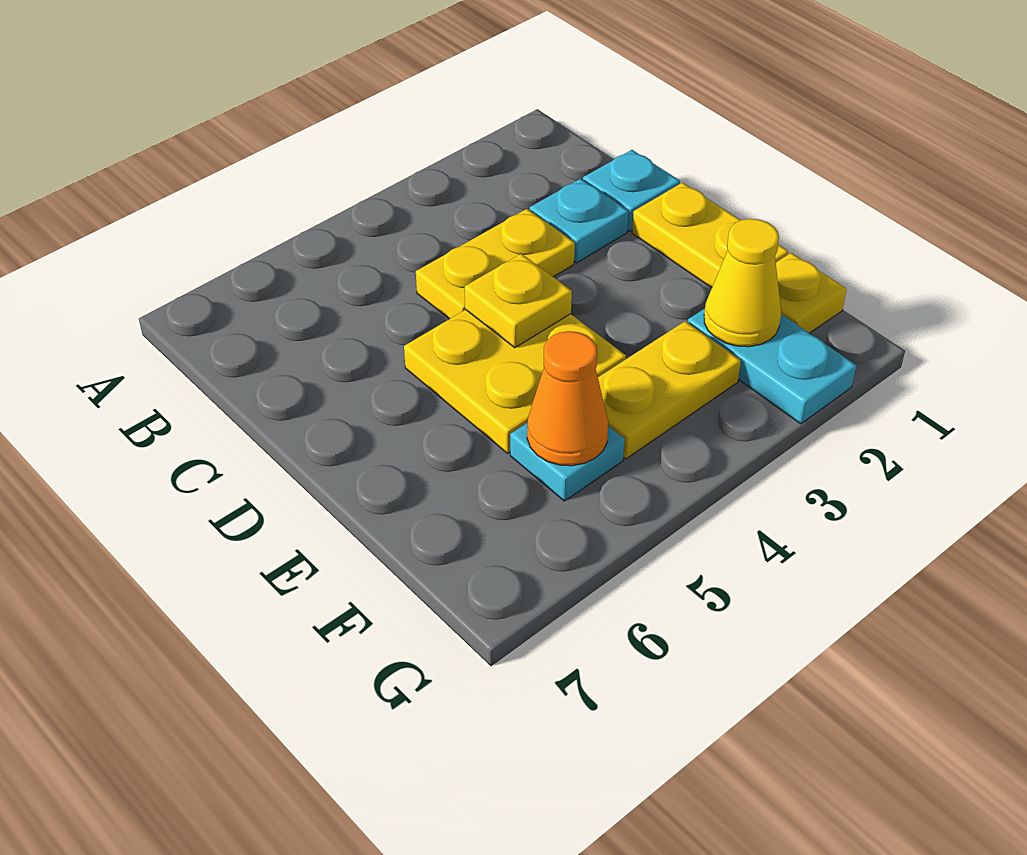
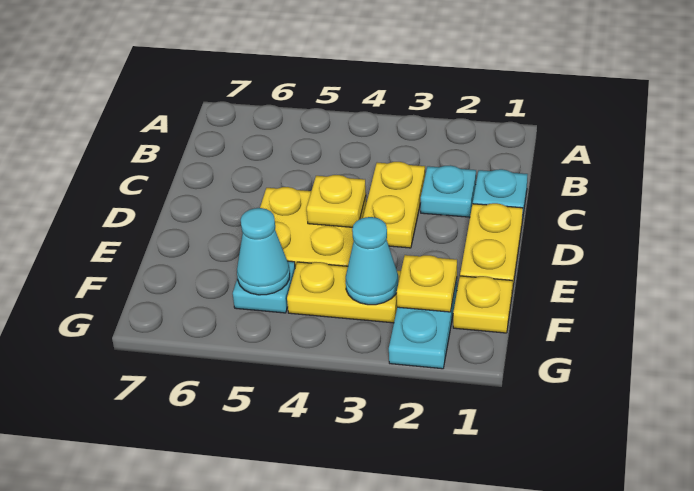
yellow plate C3:C4 level 1 -> yellow plate C3:D3 level 1
yellow cone F2 level 2 -> yellow plate F2 level 2
none -> cyan cone F3 level 2
orange cone F5 level 2 -> cyan cone F5 level 2

